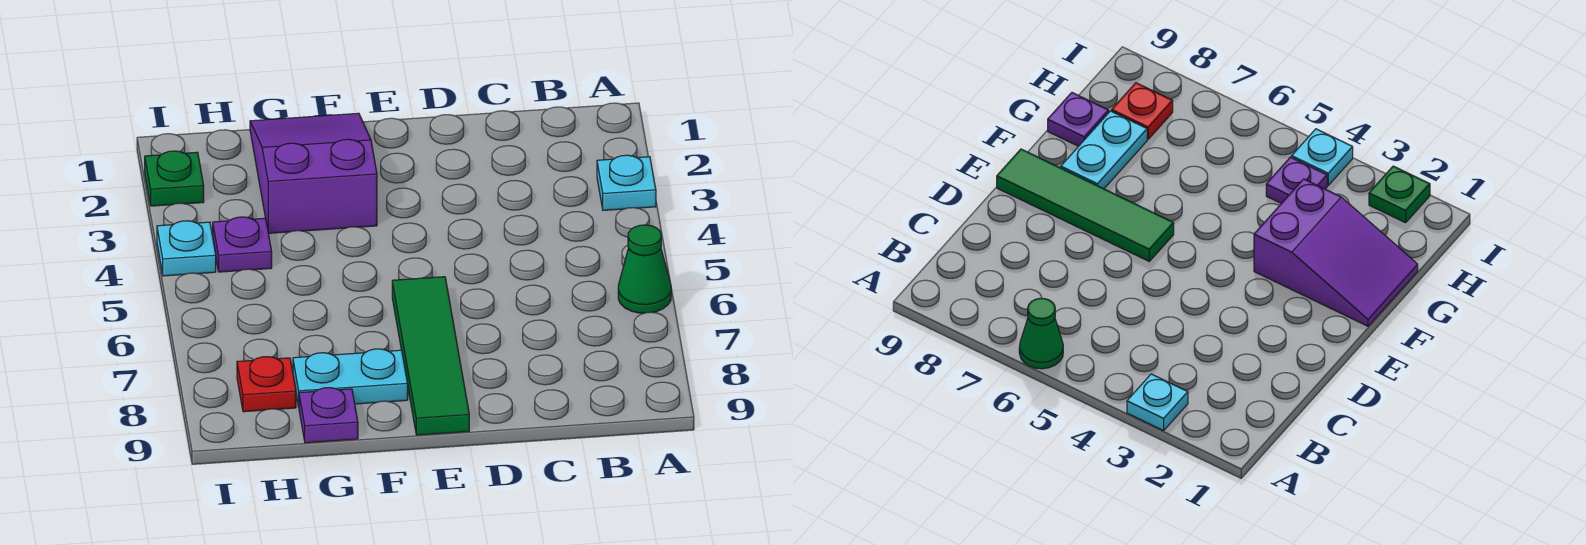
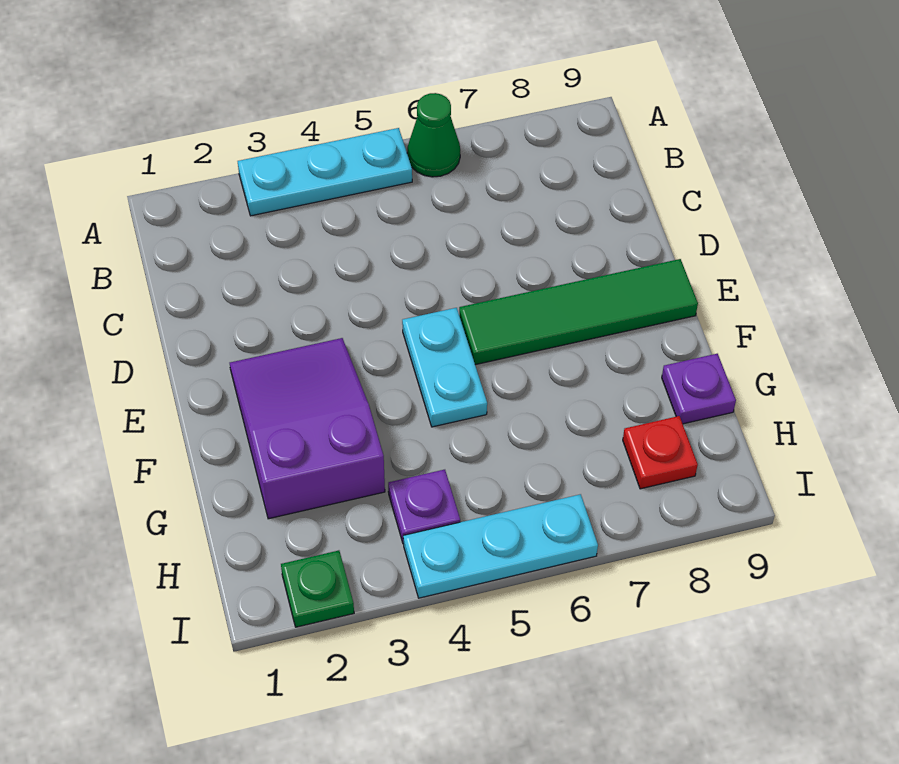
cyan plate A3 level 1 -> cyan plate A3:A5 level 1
purple slope F1:G3 level 1 top 3 -> purple slope E2:G3 level 1 top G
cyan plate F8:G8 level 1 -> cyan plate E5:F5 level 1
cyan plate I4 level 1 -> cyan plate I4:I6 level 1

